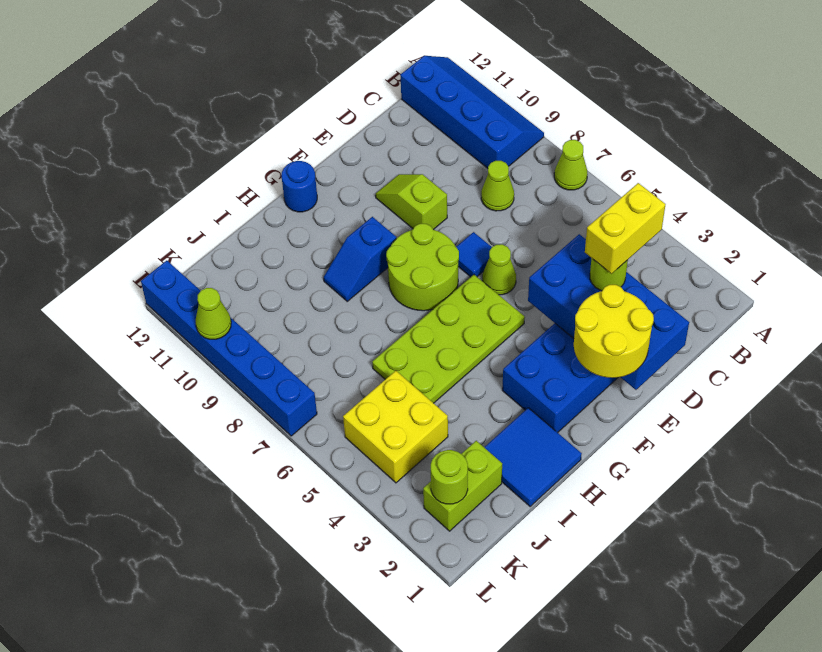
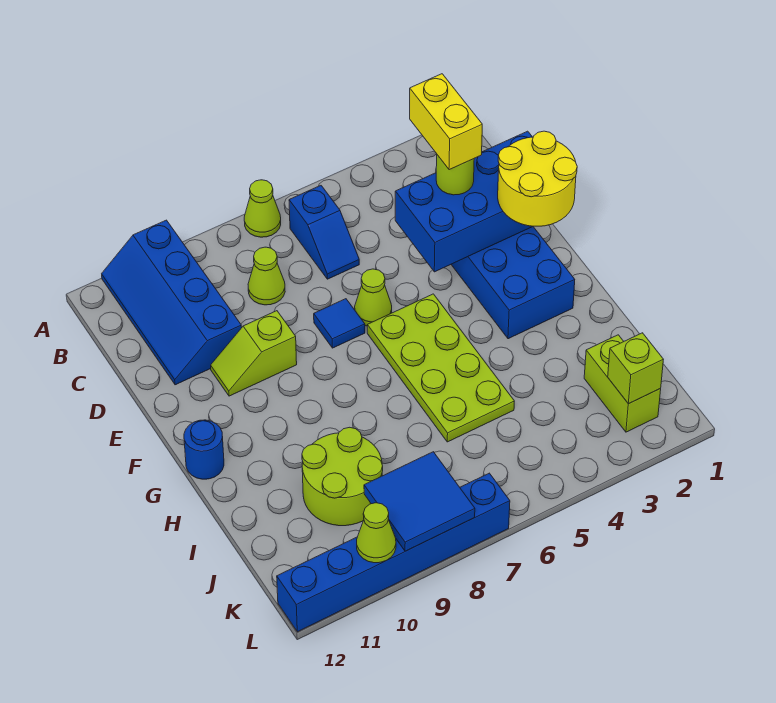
blue slope A9:B12 level 1 top B -> blue slope A10:D11 level 1 top 10
lime round brick F7:G8 level 1 -> lime round brick I9:J10 level 1
blue slope G9:H9 level 1 top G -> blue slope B6:C6 level 1 top B
blue tile H1:I2 level 1 -> blue tile K8:L9 level 2
yellow brick J4:K5 level 1 -> none
lime round brick K2 level 2 -> lime brick K2 level 2

